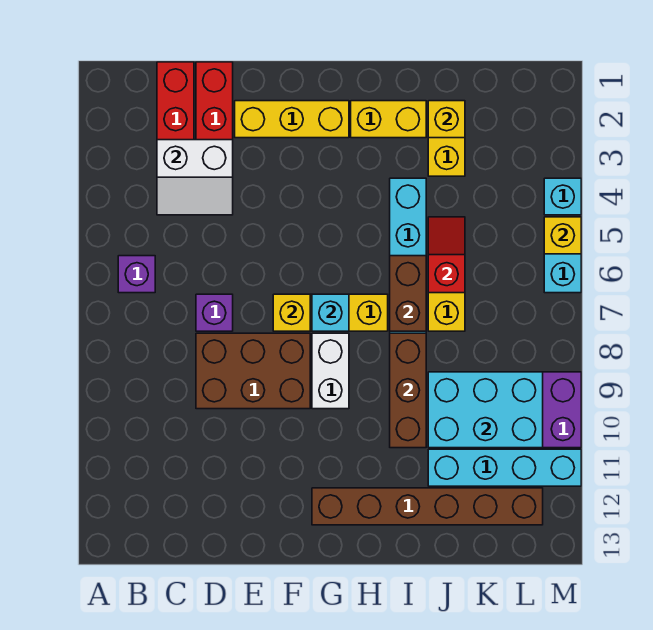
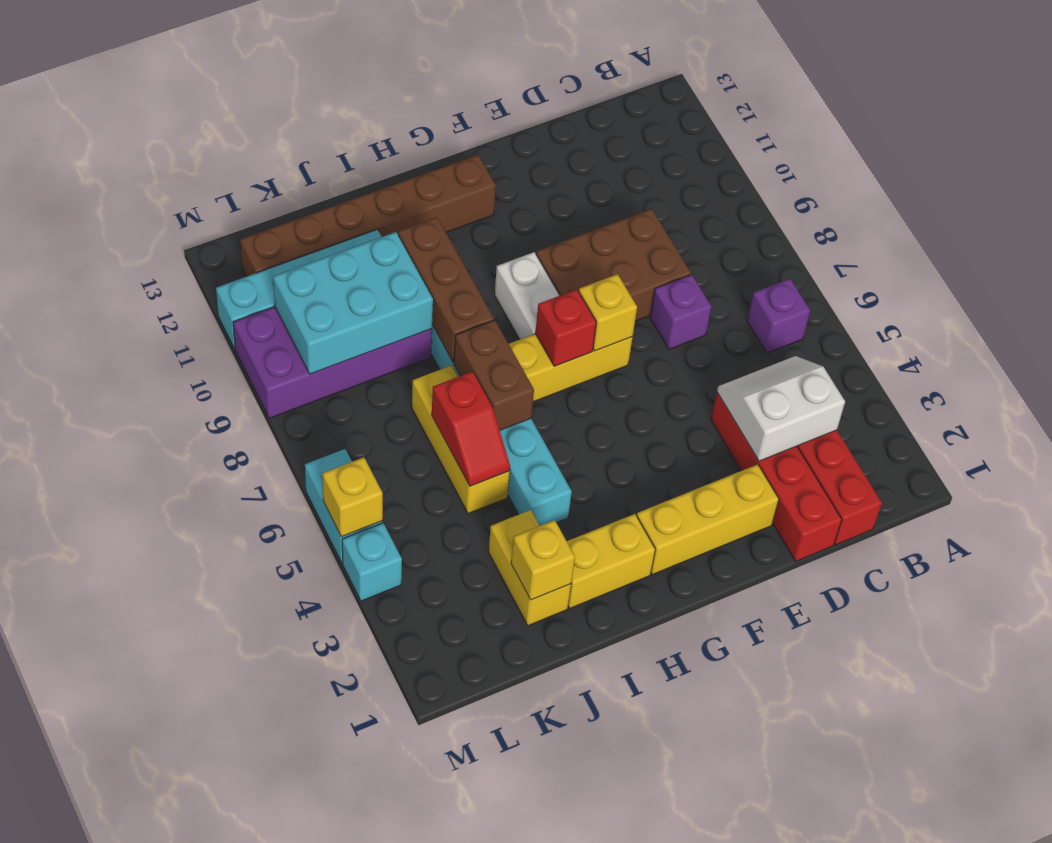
cyan brick G7 level 2 -> red brick G7 level 2

